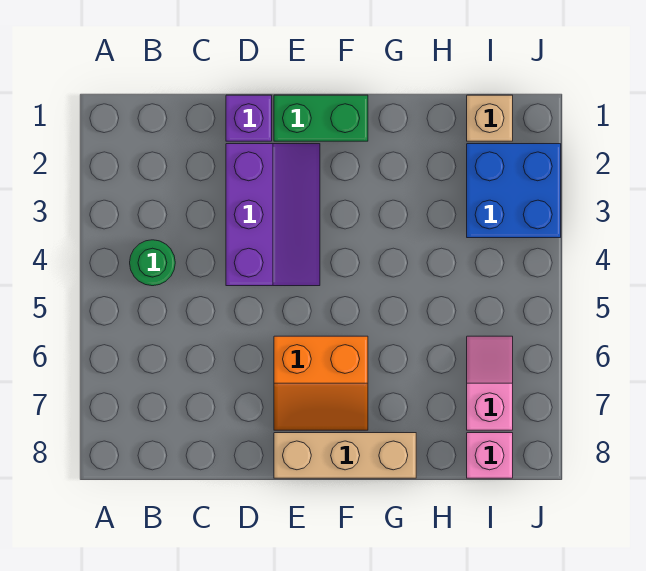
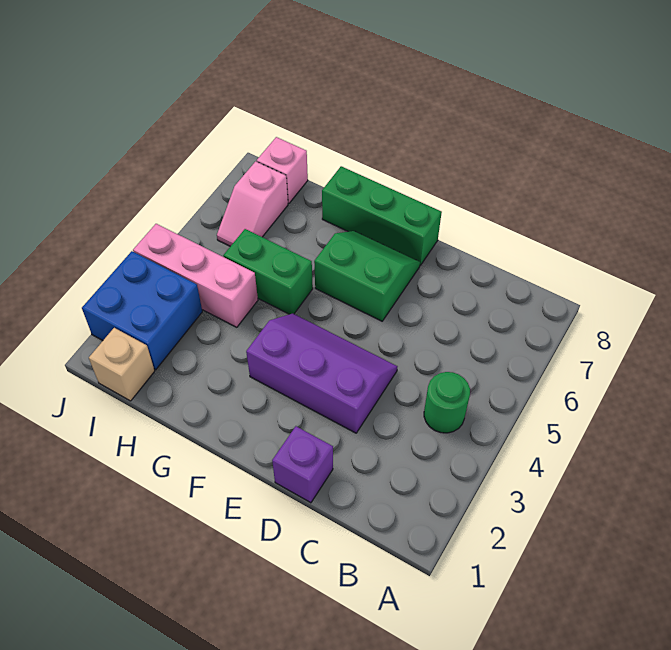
purple slope D2:E4 level 1 top D -> purple slope D3:F4 level 1 top 3
green brick E1:F1 level 1 -> green brick G5:H5 level 1
orange slope E6:F7 level 1 top 6 -> green slope E6:F7 level 1 top 6
tan brick E8:G8 level 1 -> green brick E8:G8 level 1
none -> pink brick H4:J4 level 1

